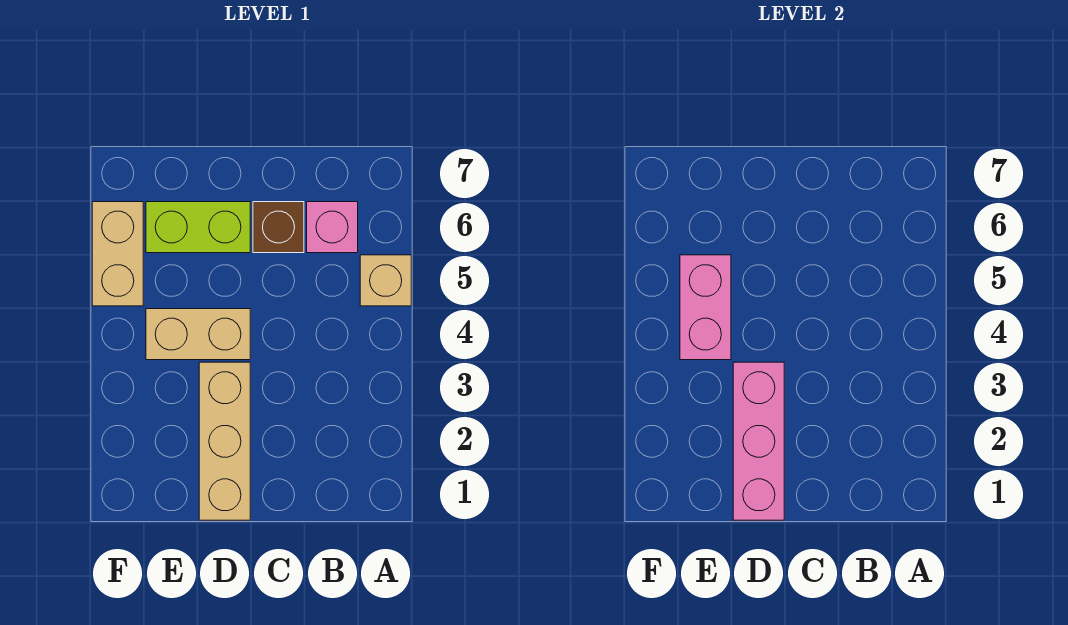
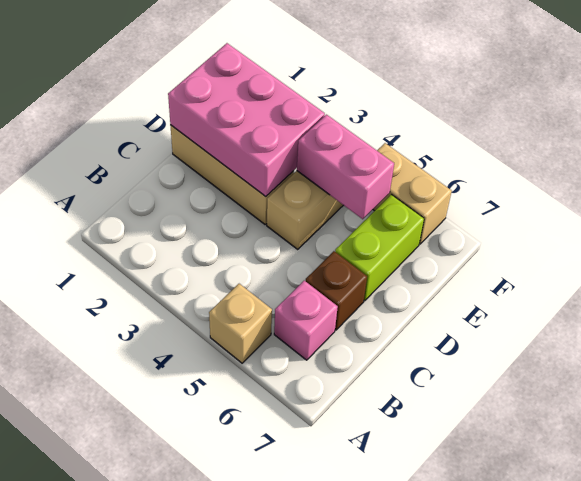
pink brick D1:D3 level 2 -> pink brick D1:E3 level 2

